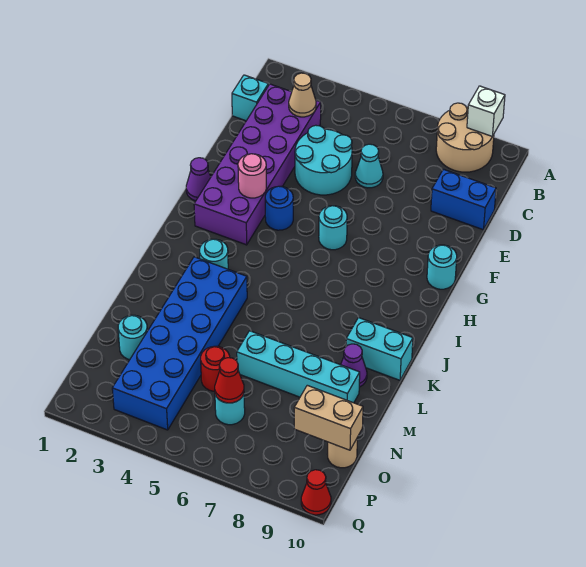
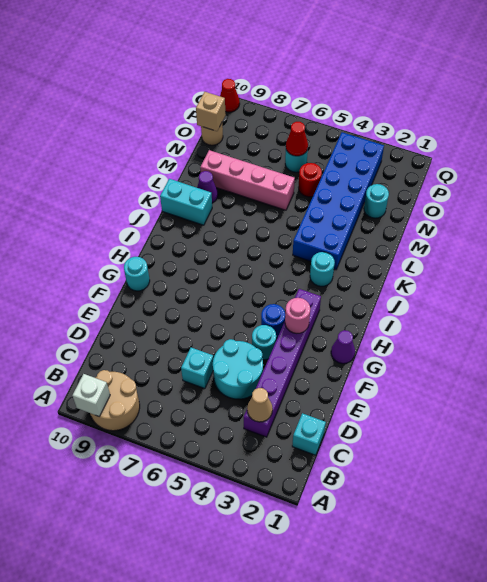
purple brick C2:H3 level 1 -> purple brick C3:H3 level 1
cyan cone D6 level 1 -> cyan brick D6 level 1
blue brick D9:D10 level 1 -> none
cyan round brick G6 level 1 -> cyan round brick F4 level 1
cyan brick M6:M9 level 1 -> pink brick M6:M9 level 1
tan brick O9:O10 level 2 -> tan brick O10 level 2

